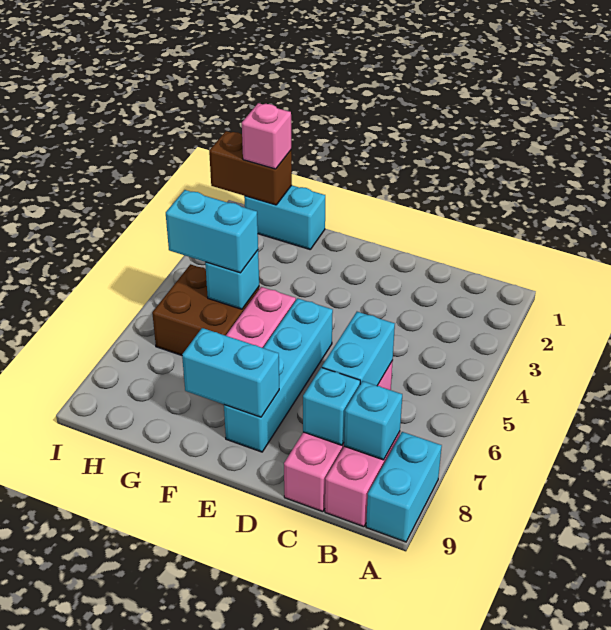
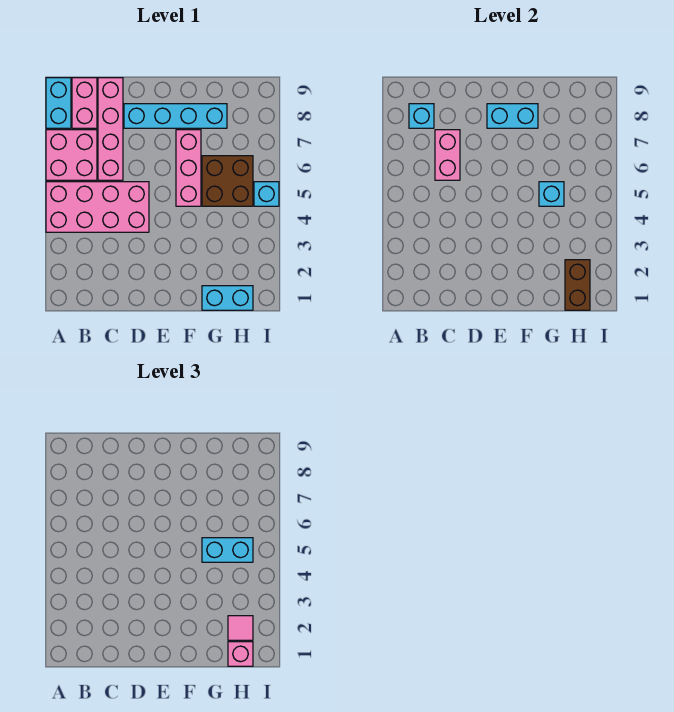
none -> pink brick A4:D5 level 1
none -> pink brick A6:B7 level 1
cyan brick C6:C7 level 2 -> pink brick C6:C7 level 2
cyan brick C8 level 2 -> cyan brick I5 level 1
cyan brick E5:E8 level 1 -> cyan brick D8:G8 level 1
brown brick H1:I1 level 2 -> brown brick H1:H2 level 2
none -> pink tile H2 level 3

